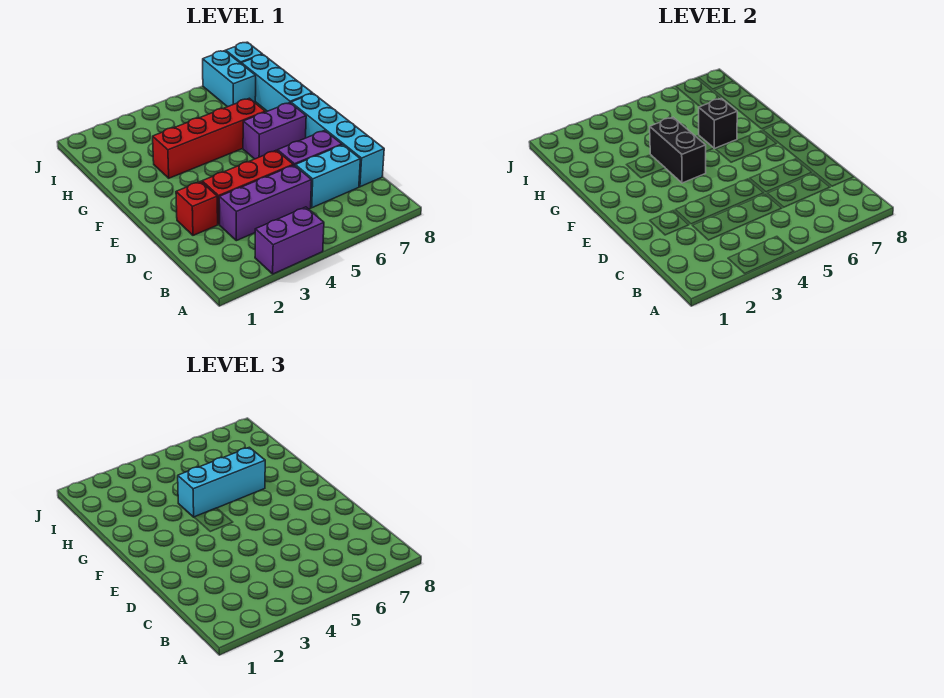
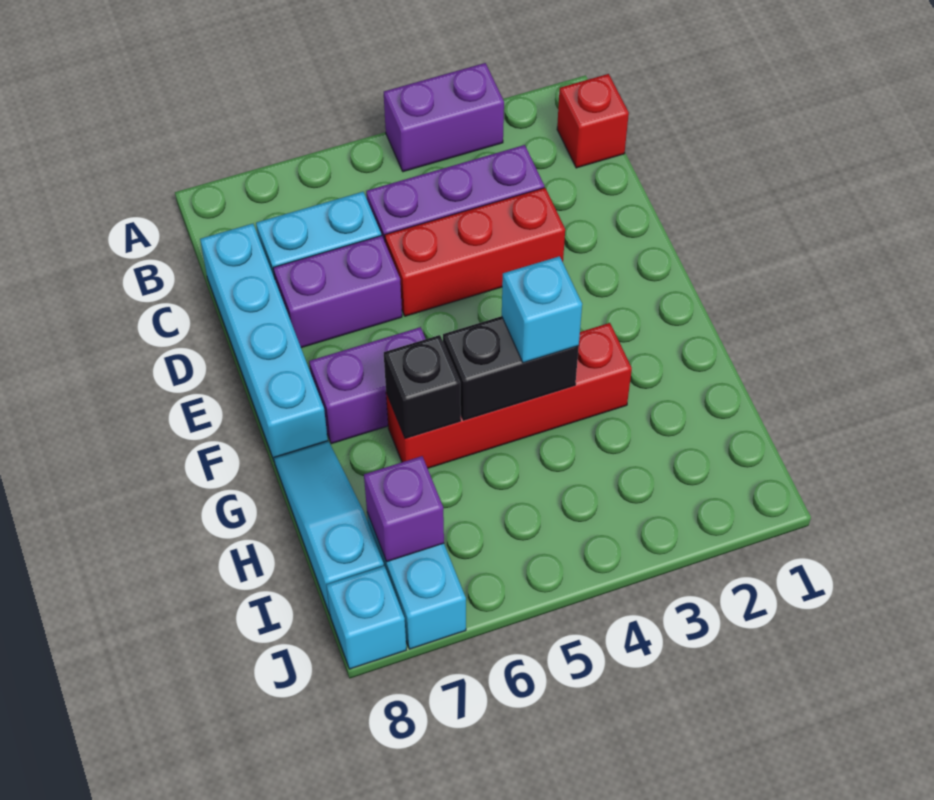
red brick D2 level 1 -> red brick B1 level 1
black brick F4:G4 level 2 -> black brick G4:G5 level 2
cyan brick G4:G6 level 3 -> cyan brick G4 level 3
cyan brick G8:I8 level 1 -> cyan slope G8:I8 level 1 top I
none -> purple brick I7 level 2

